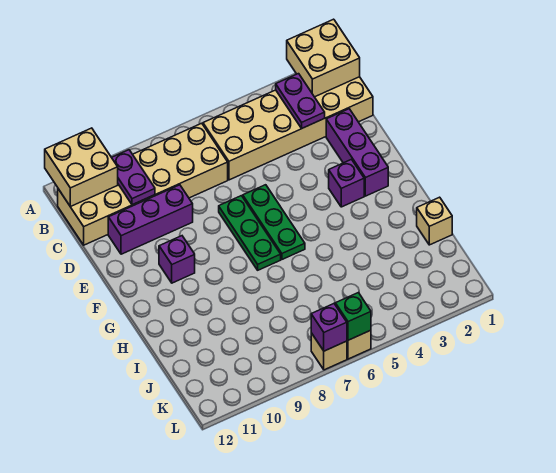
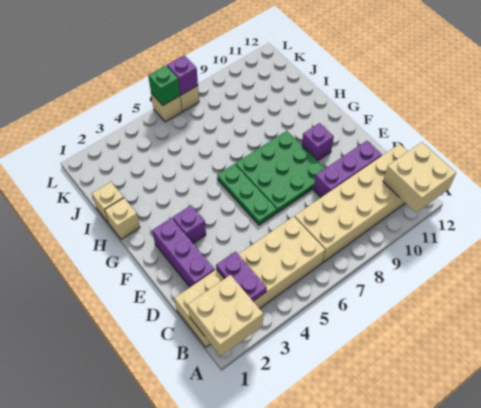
purple plate B10:C10 level 2 -> none
green plate E7:G7 level 1 -> green plate E7:G9 level 1
none -> tan brick H1 level 1

